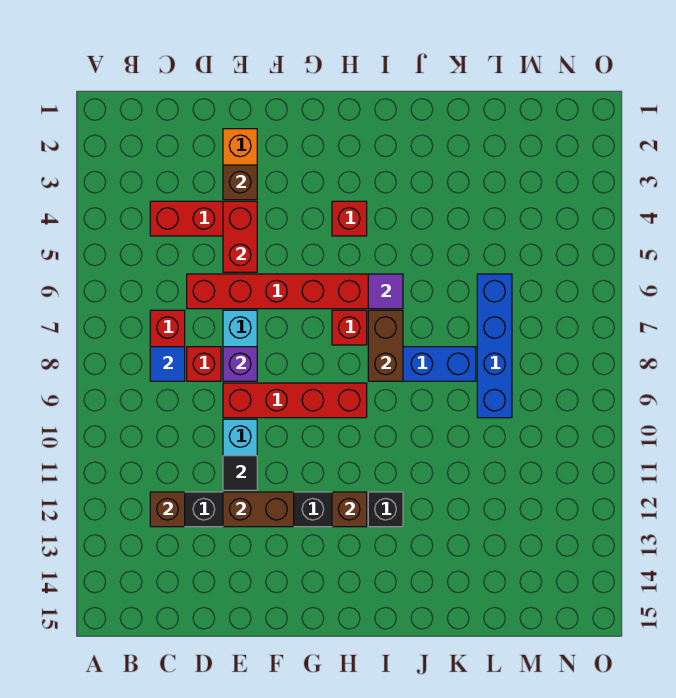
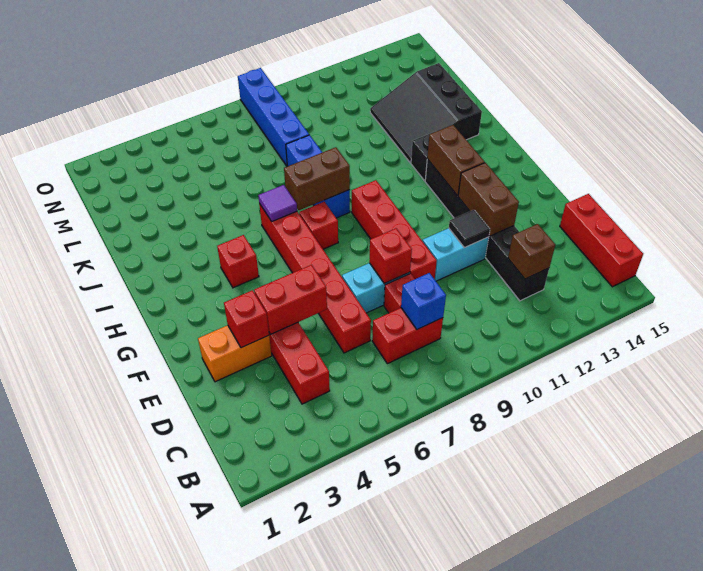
none -> red brick B15:D15 level 1
blue tile C8 level 2 -> blue brick C8 level 2
brown brick E3 level 2 -> red brick E3 level 2
purple brick E8 level 2 -> red brick E8 level 2
brown brick H12 level 2 -> brown brick G12:H12 level 2
none -> black slope J12:L14 level 1 top 14
blue brick L6:L9 level 1 -> blue brick L8:O8 level 1

